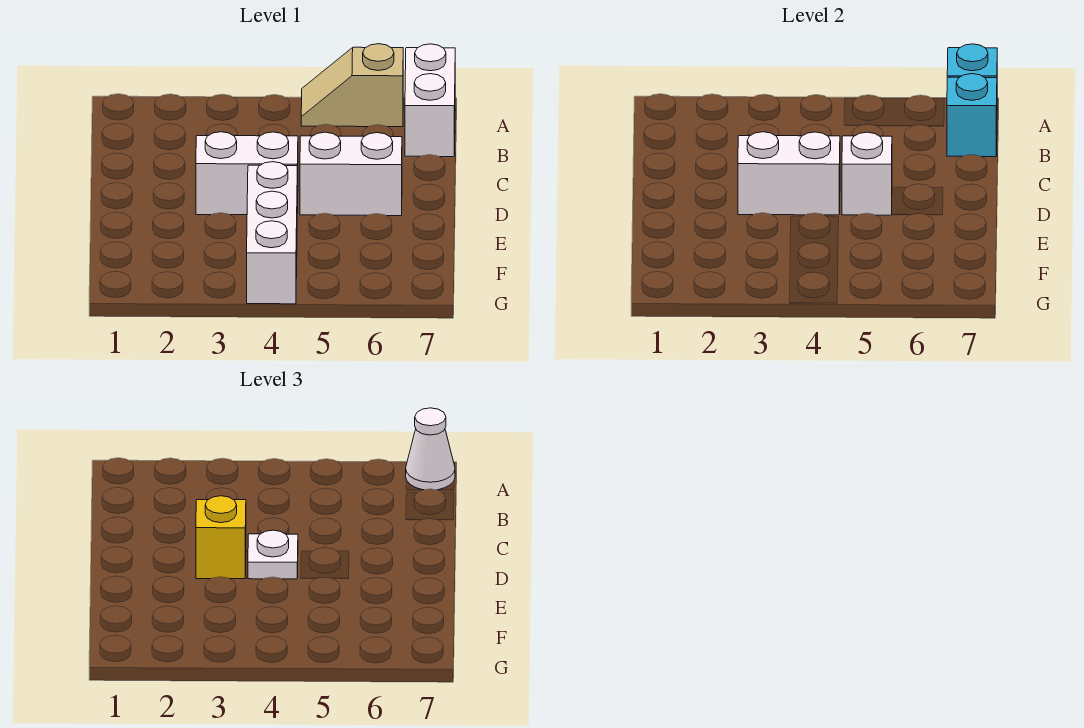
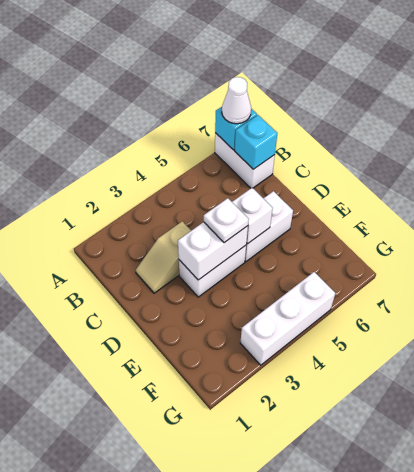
tan slope A5:A6 level 1 top 6 -> tan slope C2:C3 level 1 top 3
yellow brick D3 level 3 -> none
white brick E4:G4 level 1 -> white brick G3:G5 level 1

